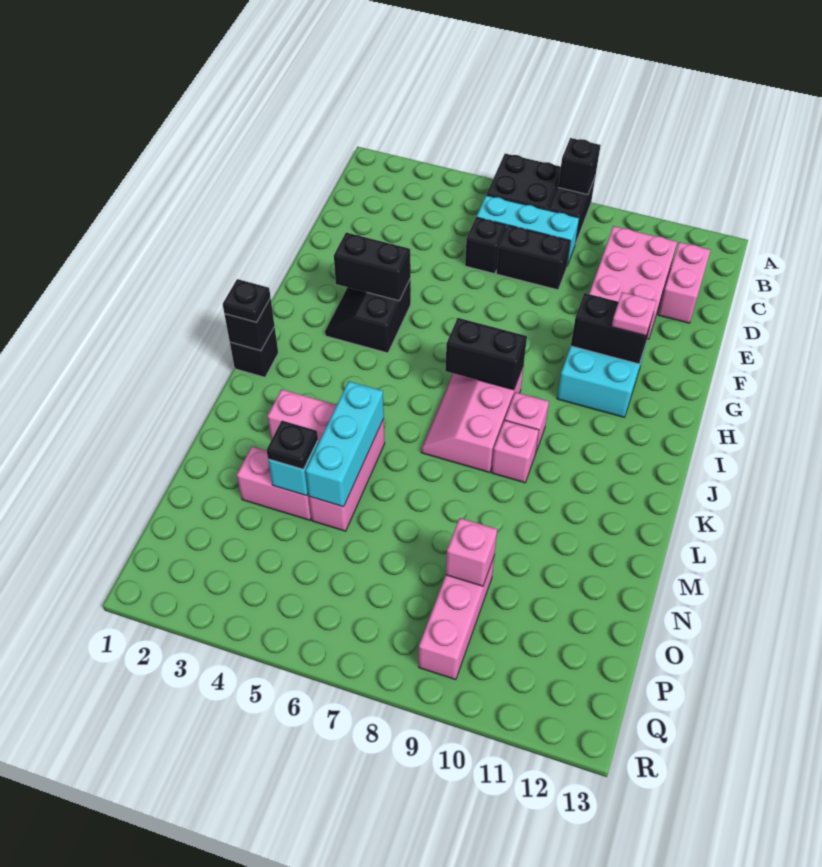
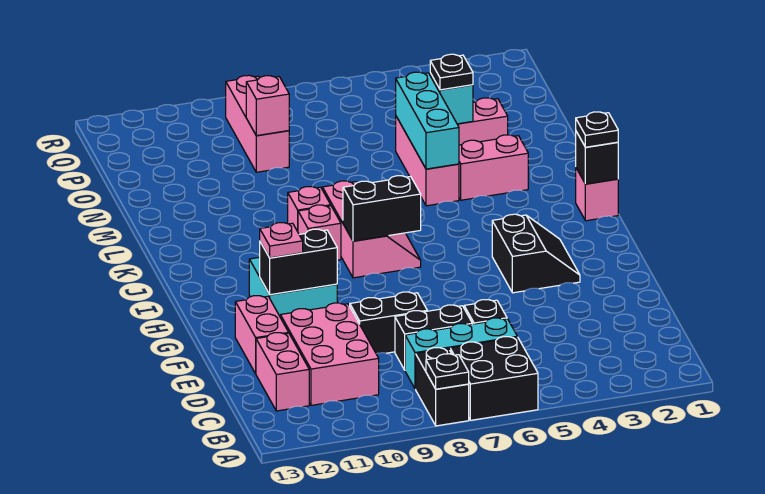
black brick A8 level 2 -> black plate A8 level 2
none -> pink brick E12:F12 level 1
black brick G3:G4 level 2 -> black brick E8:E9 level 1
black brick J1 level 1 -> pink brick J1 level 1

